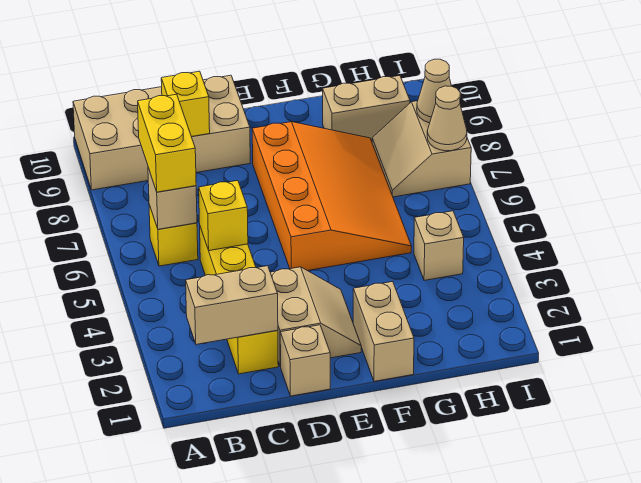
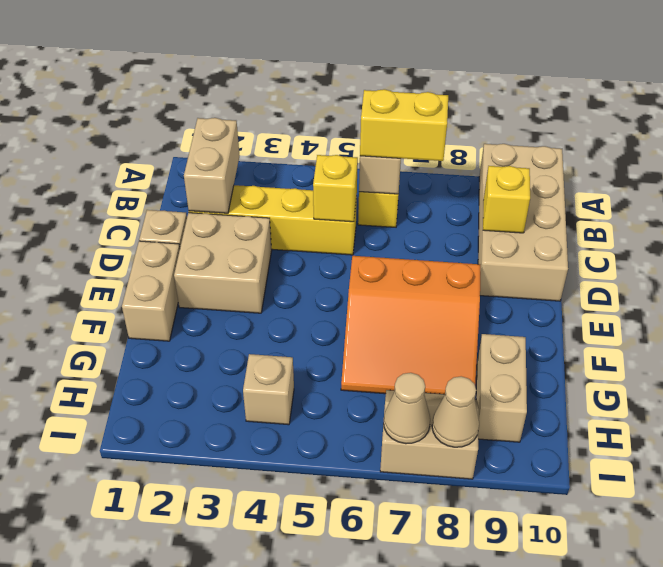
tan slope D2:E3 level 1 top D -> tan brick D2:E3 level 1
orange slope E5:G8 level 1 top E -> orange slope E6:G8 level 1 top E
tan brick F1:F2 level 1 -> tan brick E1:F1 level 1

